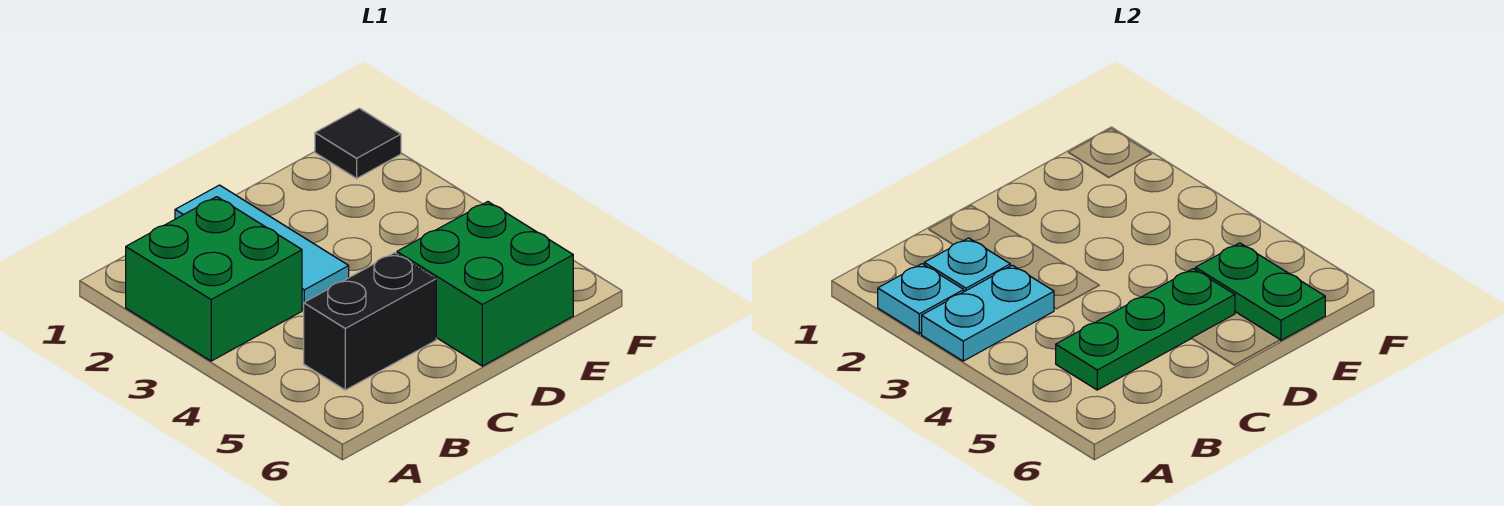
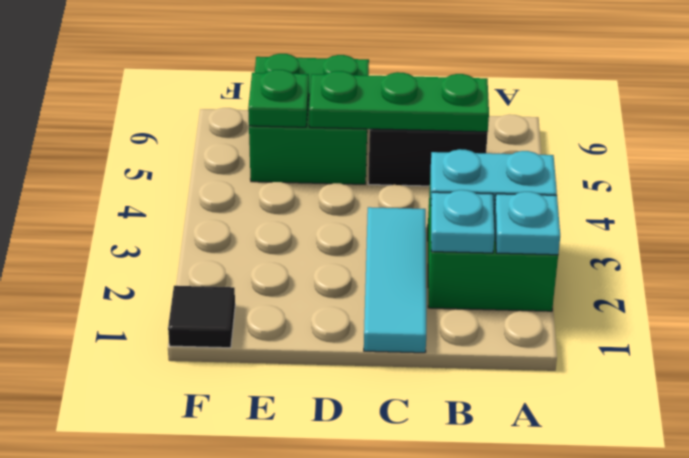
green plate E5:E6 level 2 -> green plate E5 level 2

